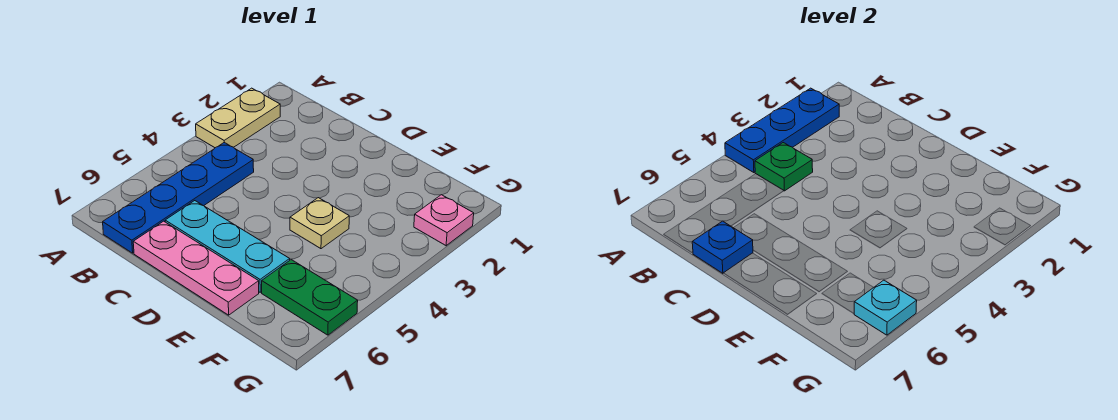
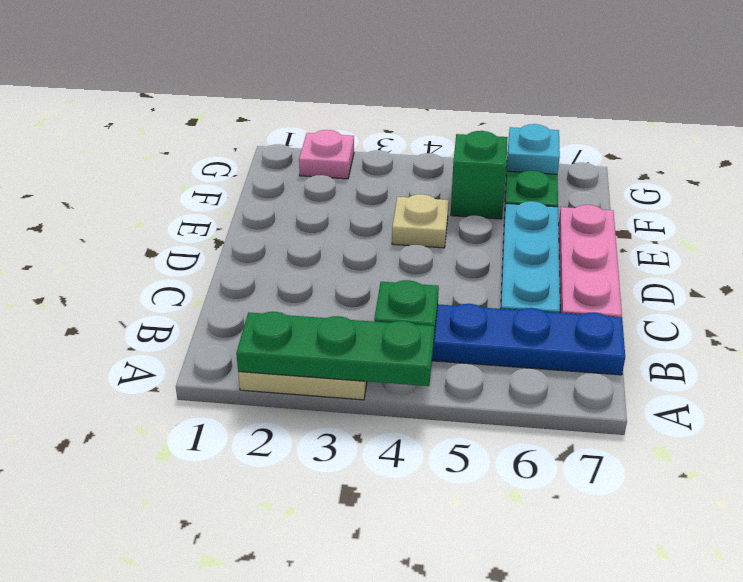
blue plate A2:A4 level 2 -> green plate A2:A4 level 2
blue plate C7 level 2 -> none
none -> green brick F5 level 1

